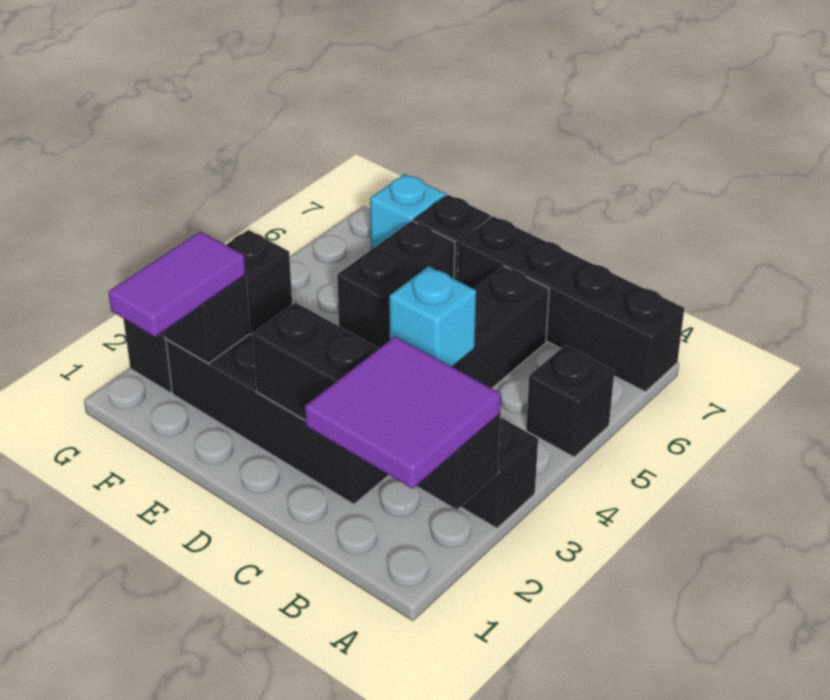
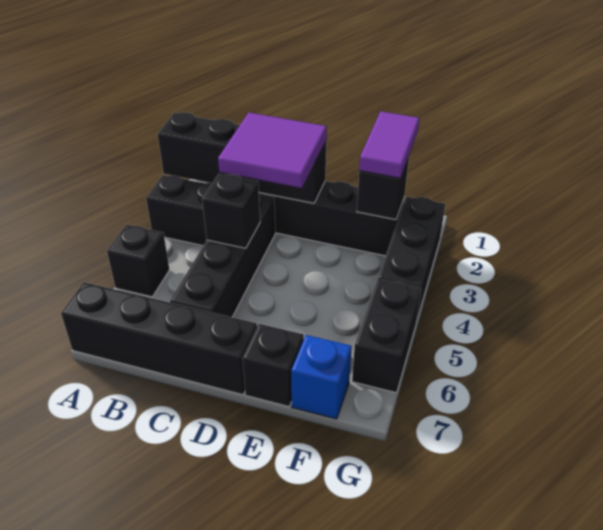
purple tile A1:B2 level 3 -> purple tile C2:D3 level 3
cyan brick C4 level 2 -> black brick C4 level 2
black brick E5:E6 level 1 -> black brick G5:G6 level 1
cyan brick F7 level 1 -> blue brick F7 level 1

